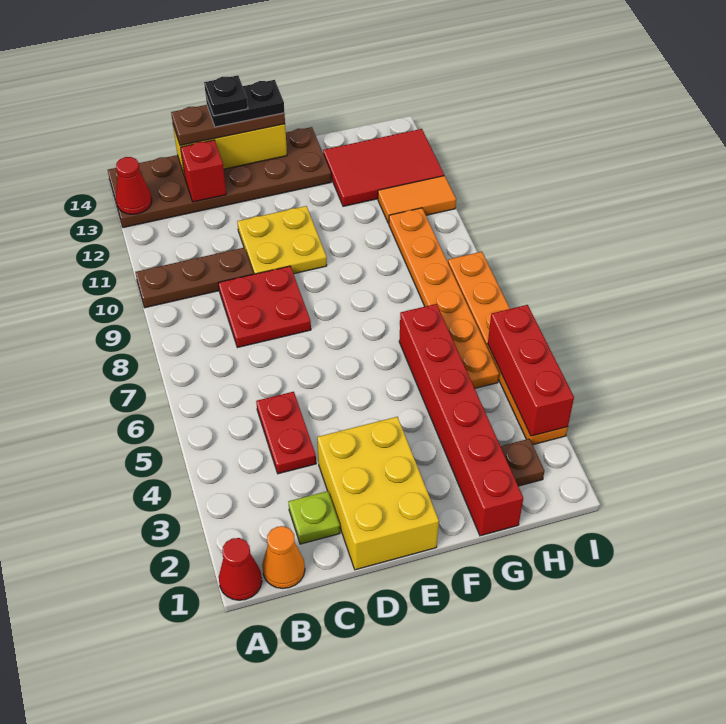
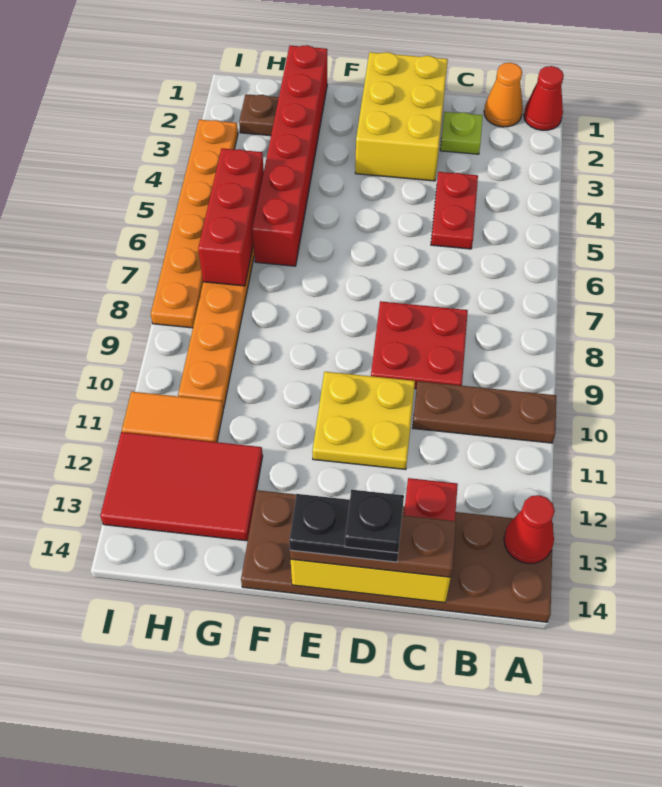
red brick I3:I5 level 2 -> red brick H5:H7 level 2

